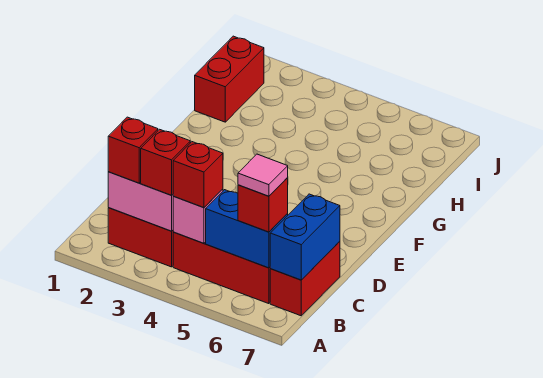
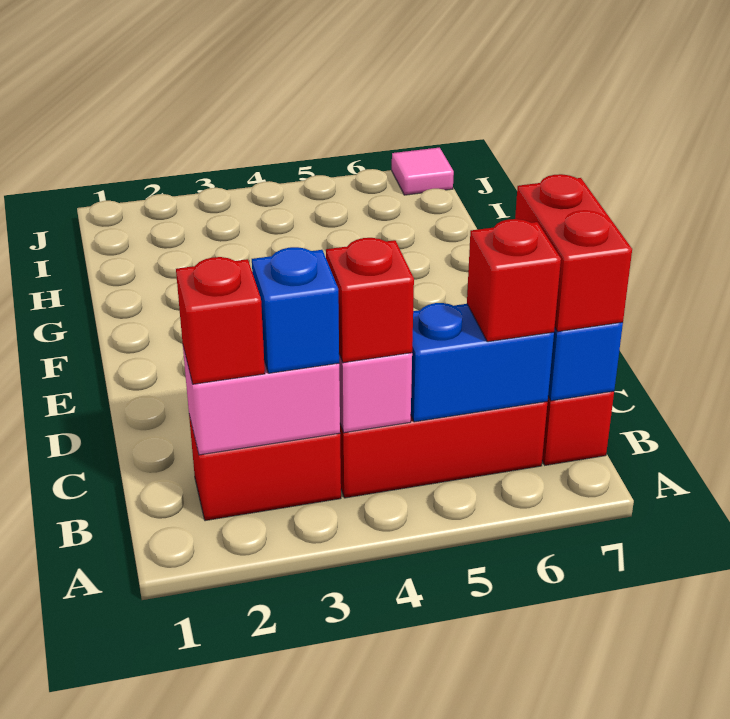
red brick B3 level 3 -> blue brick B3 level 3
pink tile B6 level 4 -> pink tile J7 level 1
red brick H1:I1 level 1 -> red brick B7:C7 level 3

